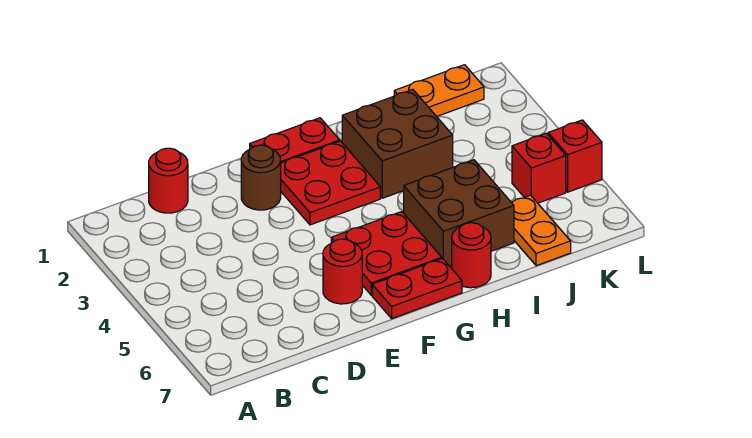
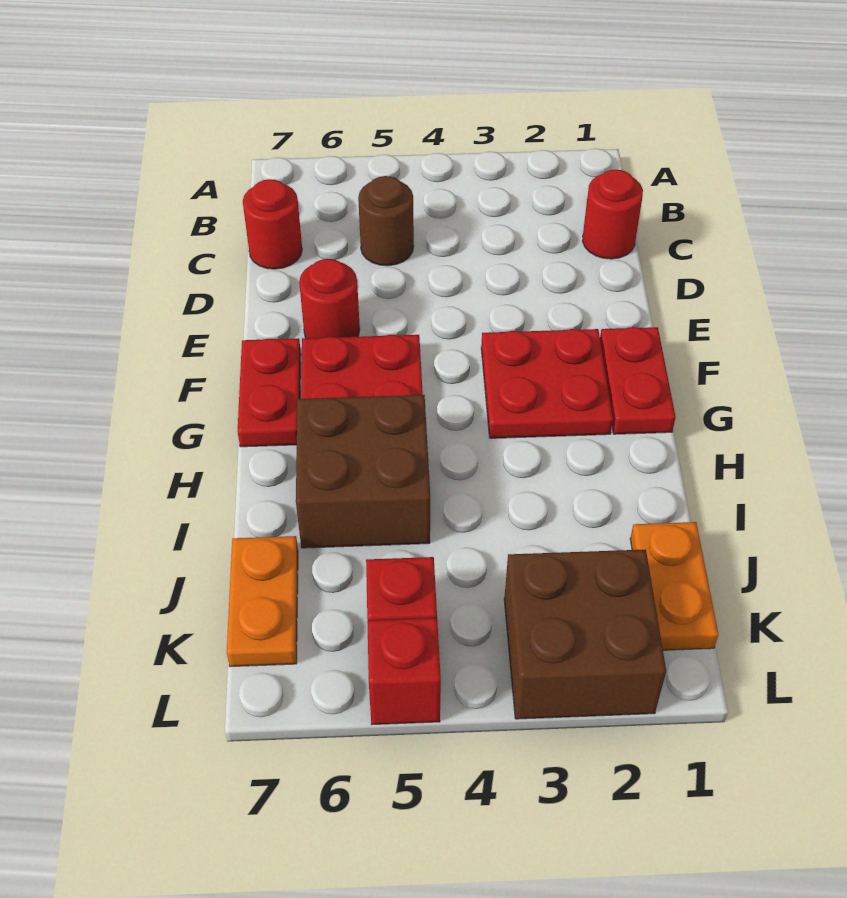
brown round brick E2 level 1 -> brown round brick C5 level 1
brown brick H2:I3 level 1 -> brown brick K2:L3 level 1
red round brick H7 level 1 -> red round brick C7 level 1
orange plate J6:J7 level 1 -> orange plate J7:K7 level 1

